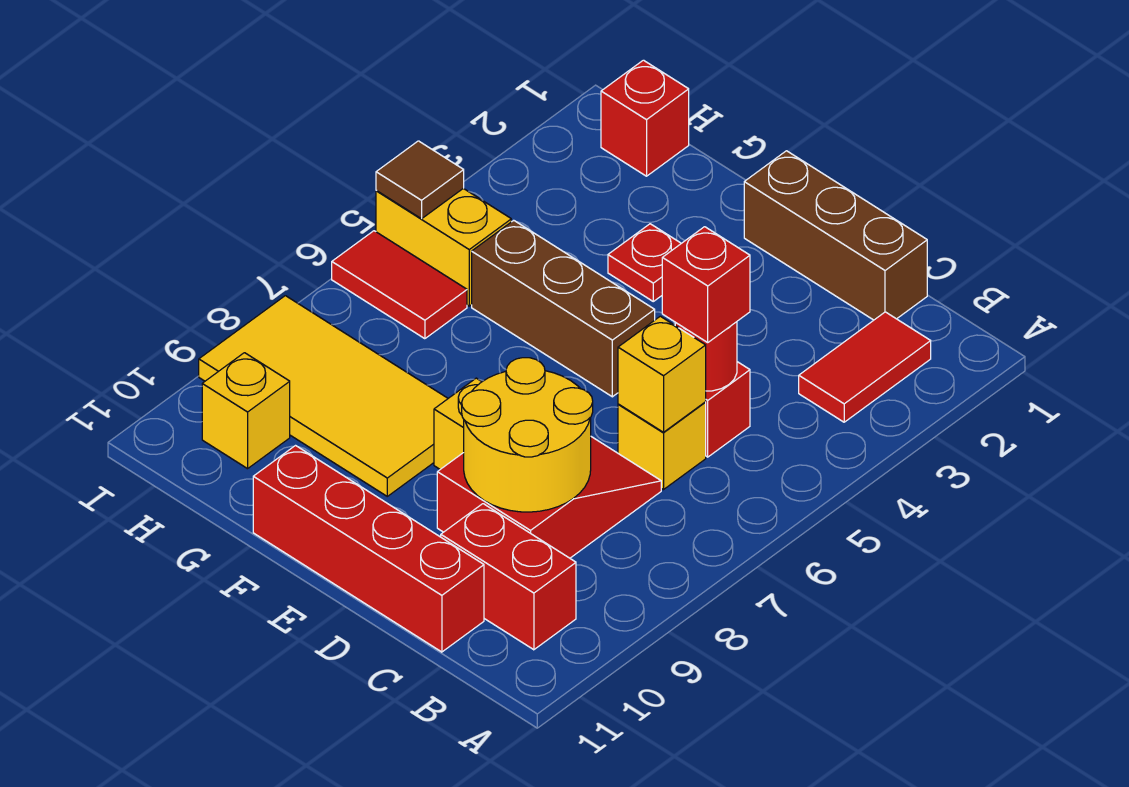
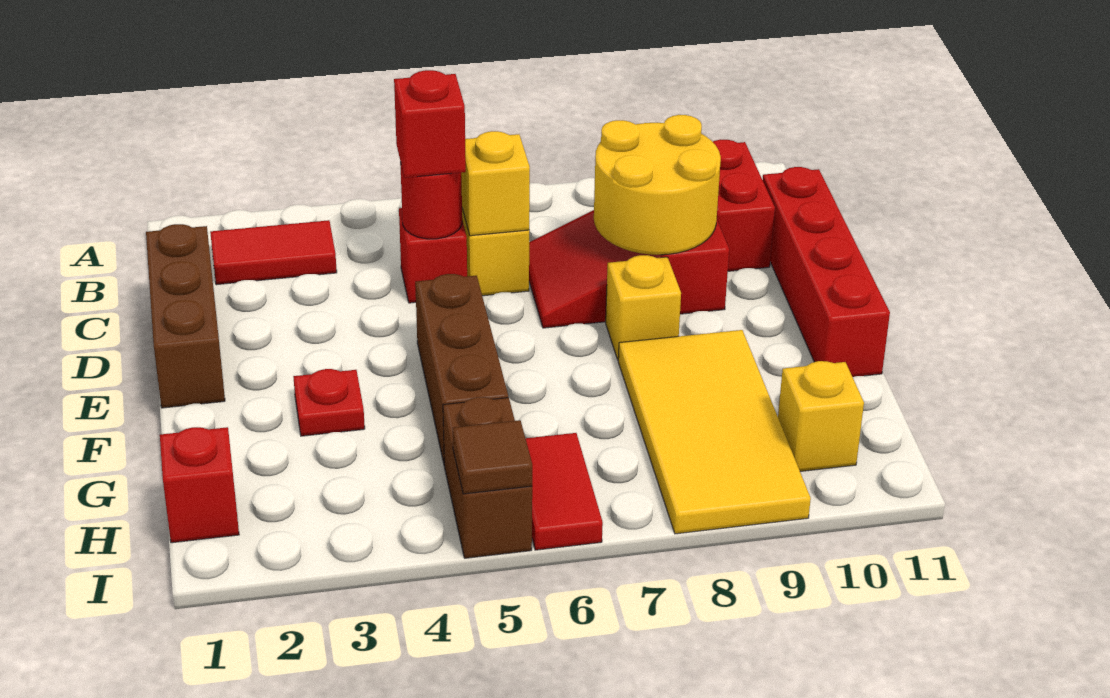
yellow brick H5:I5 level 1 -> brown brick H5:I5 level 1

